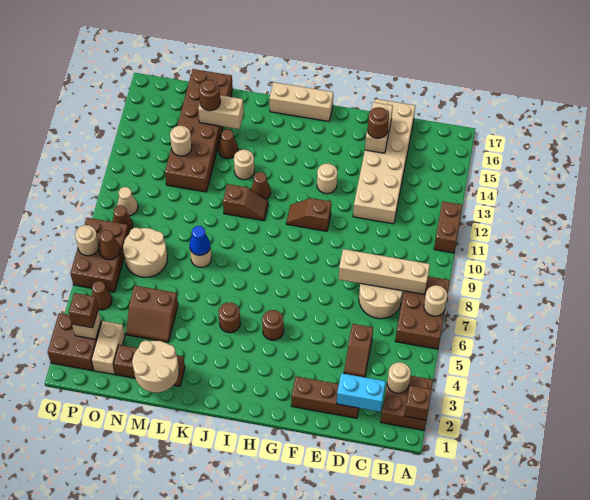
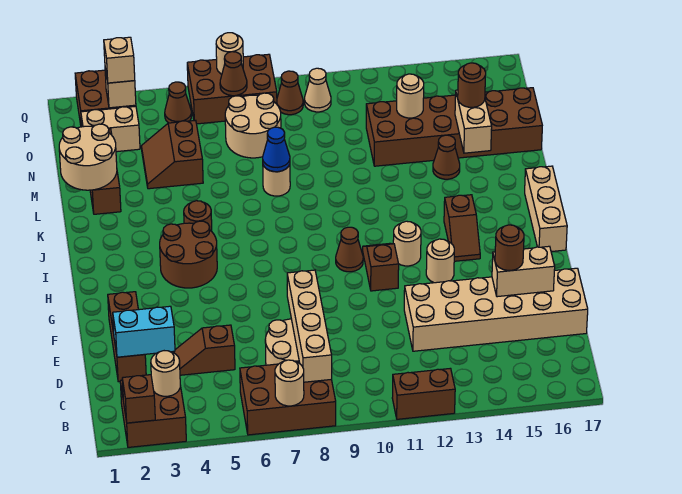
cyan brick C2:D2 level 2 -> cyan brick D2:D3 level 2
brown round brick H5 level 1 -> brown round brick H4:I5 level 1
brown slope J11:K11 level 1 top K -> brown slope H14:I14 level 1 top I
brown cone J12 level 1 -> brown cone H10 level 1
tan round brick K13 level 1 -> tan round brick H12 level 1
brown brick P3 level 3 -> tan brick P3 level 3

